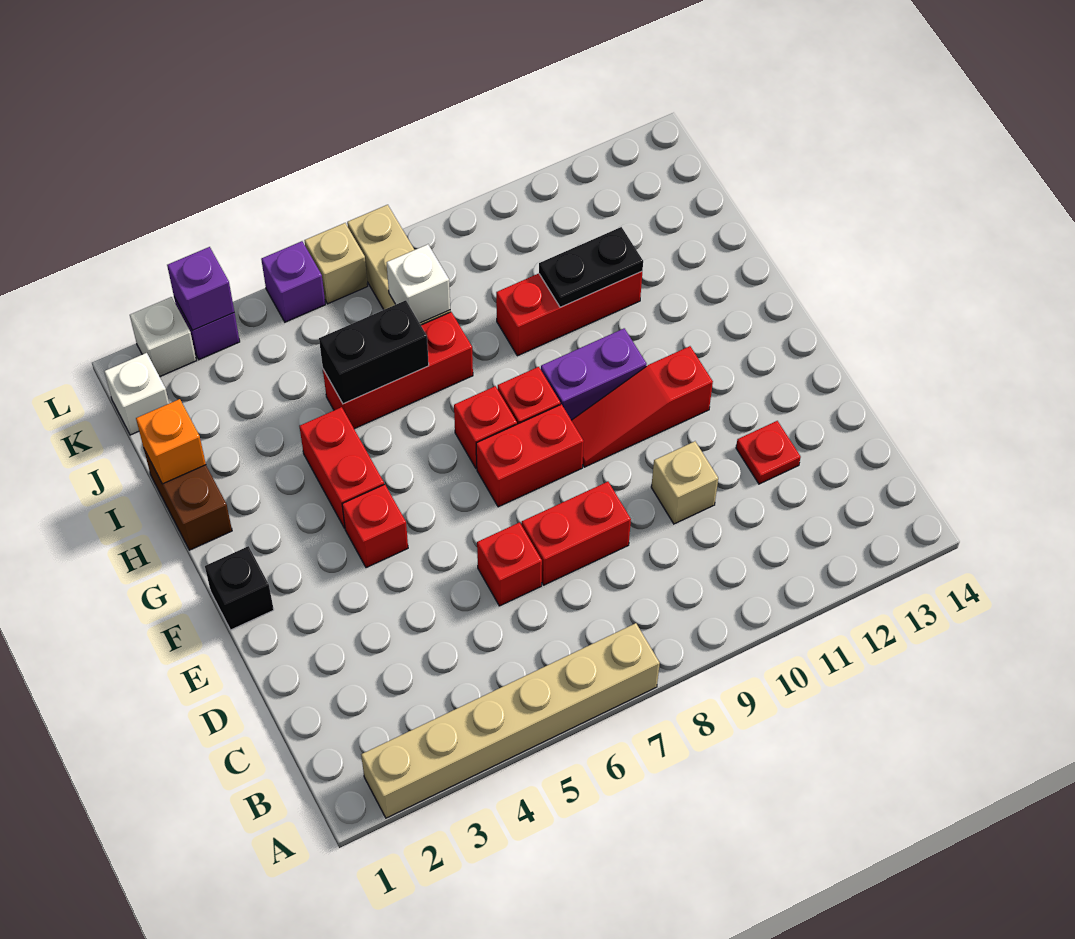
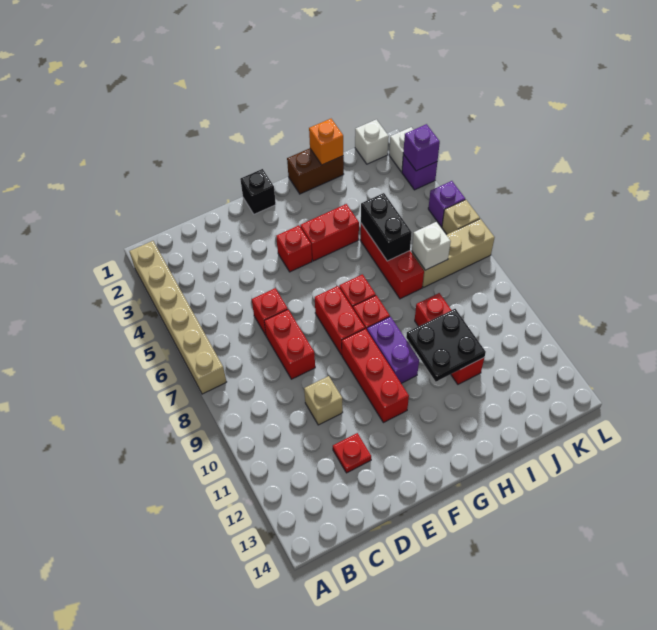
red slope F9:F11 level 1 top 11 -> red brick F9:F11 level 1
black plate I10:I11 level 2 -> black plate H10:I11 level 2

